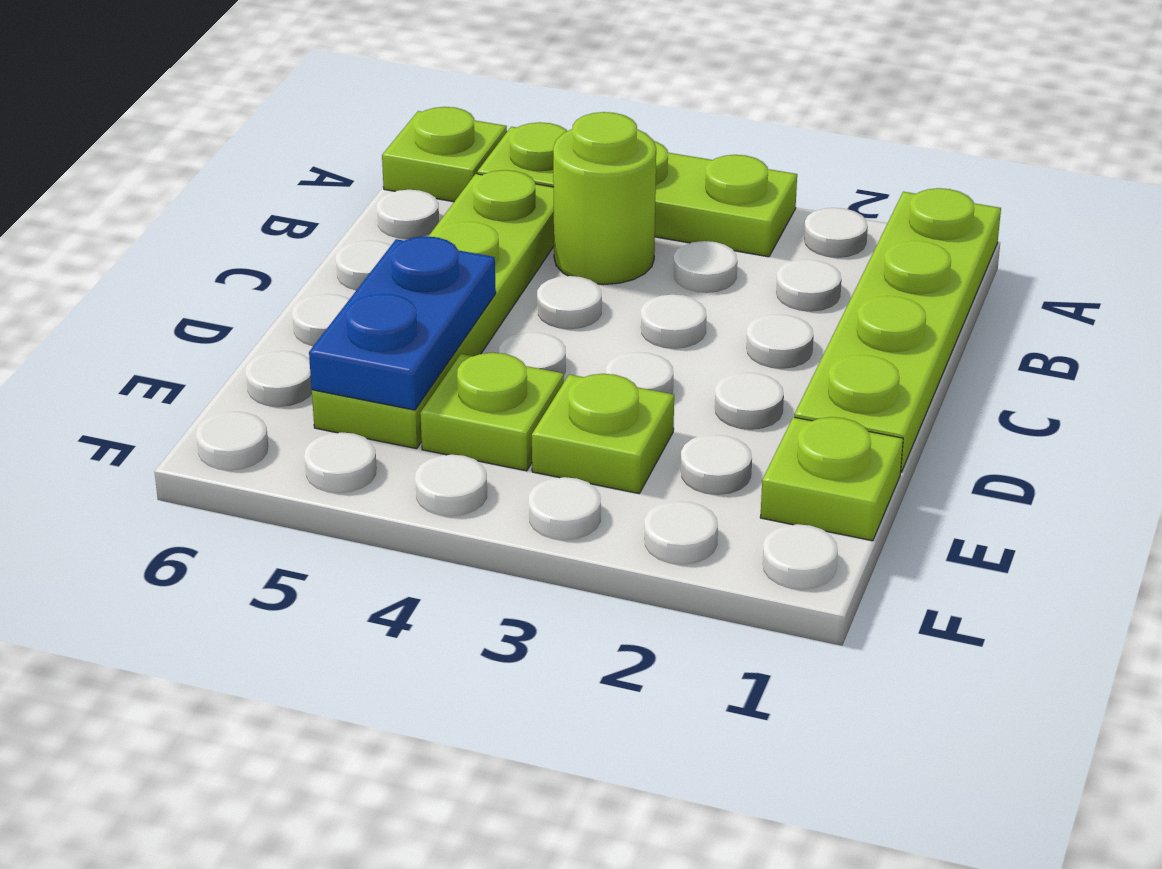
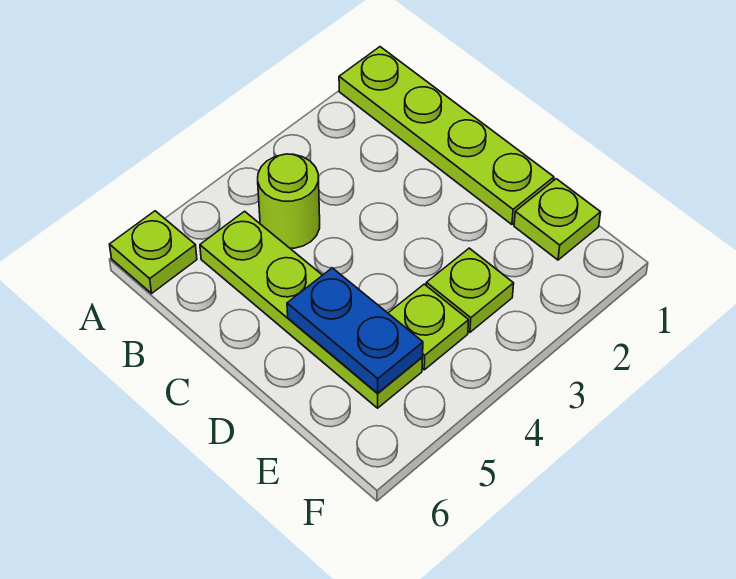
lime plate A3:A5 level 1 -> none

